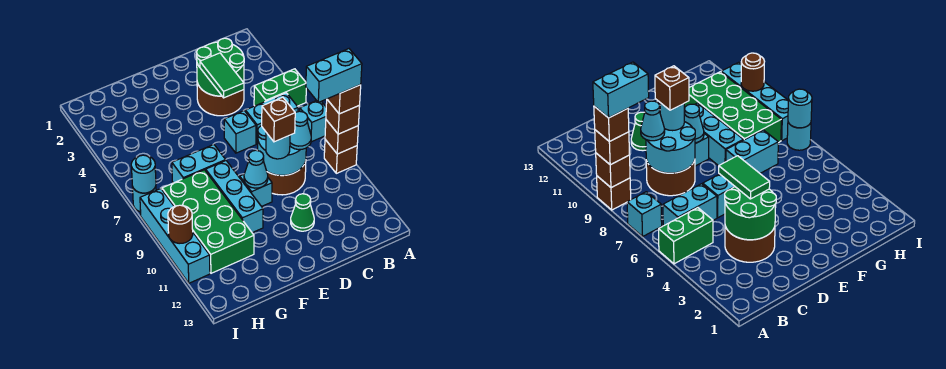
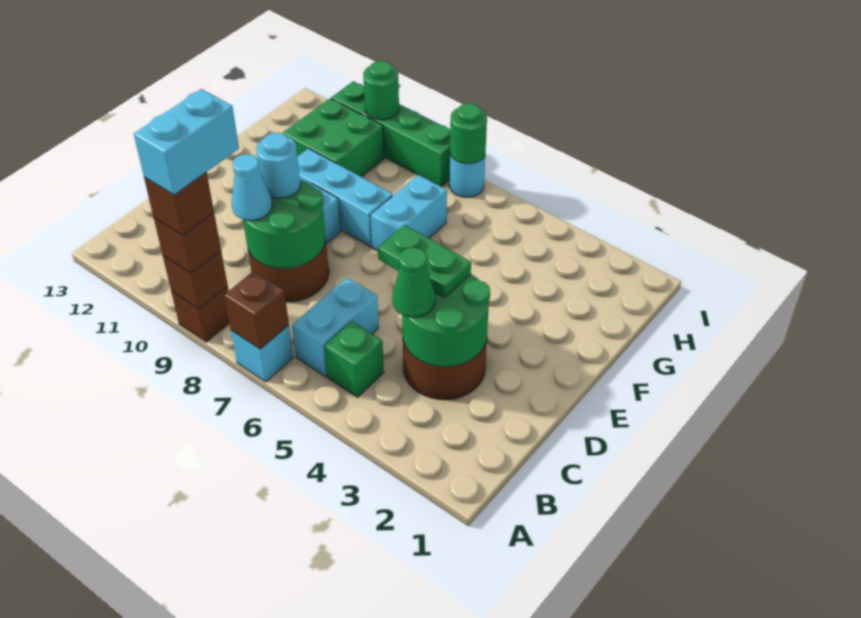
green brick A5:B5 level 1 -> green brick B5 level 1
cyan round brick C8:D9 level 2 -> green round brick C8:D9 level 2
green tile D4:D5 level 3 -> green plate D4:D5 level 3
cyan brick D6 level 1 -> none
brown brick D9 level 4 -> brown brick A7 level 2
green cone D11 level 1 -> green cone C4 level 3
cyan cone E9 level 2 -> none
green brick G8:H11 level 1 -> green brick G10:H11 level 1
cyan round brick I7 level 2 -> green round brick I7 level 2
cyan brick I8:I11 level 1 -> green brick I8:I11 level 1
brown round brick I10 level 2 -> green round brick I10 level 2

